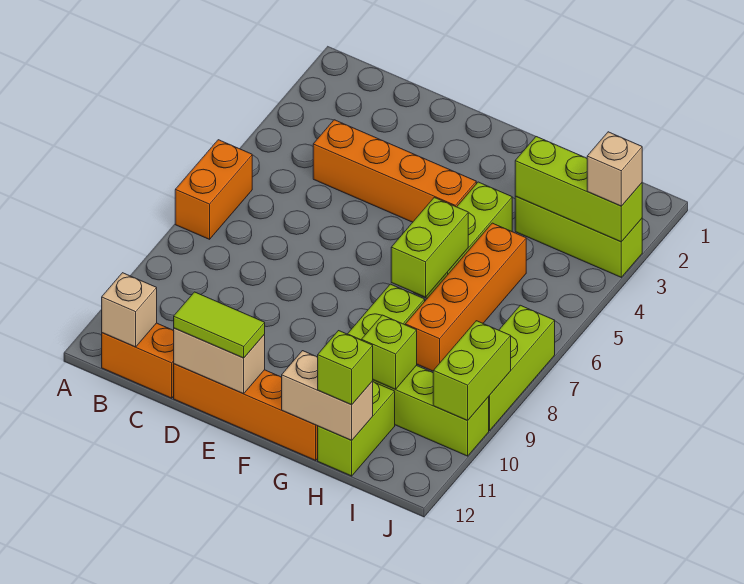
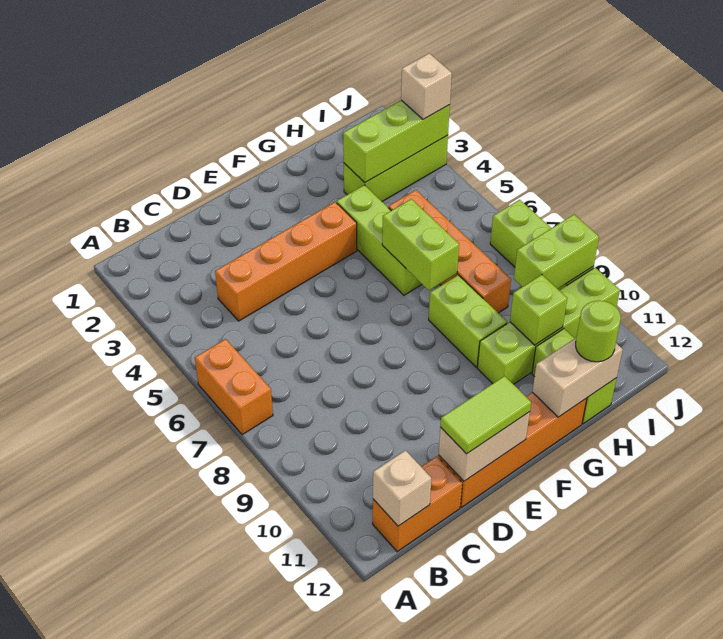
lime brick H12 level 3 -> lime round brick H12 level 3
lime brick J9:J10 level 2 -> lime brick I9:J9 level 2

